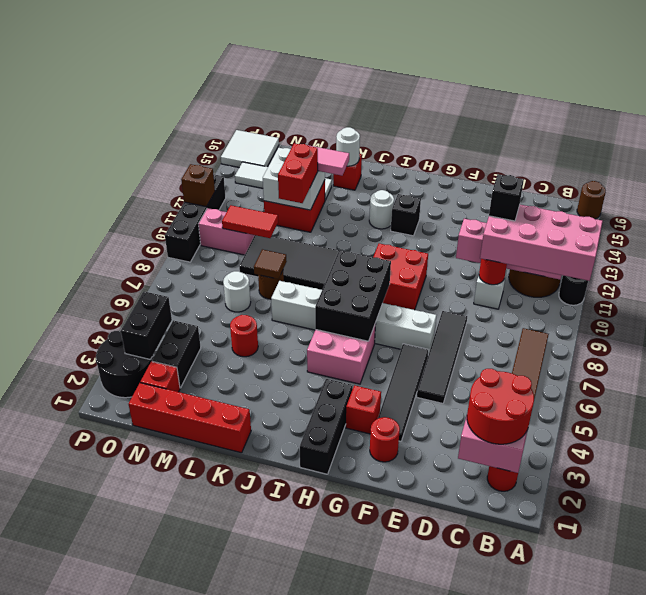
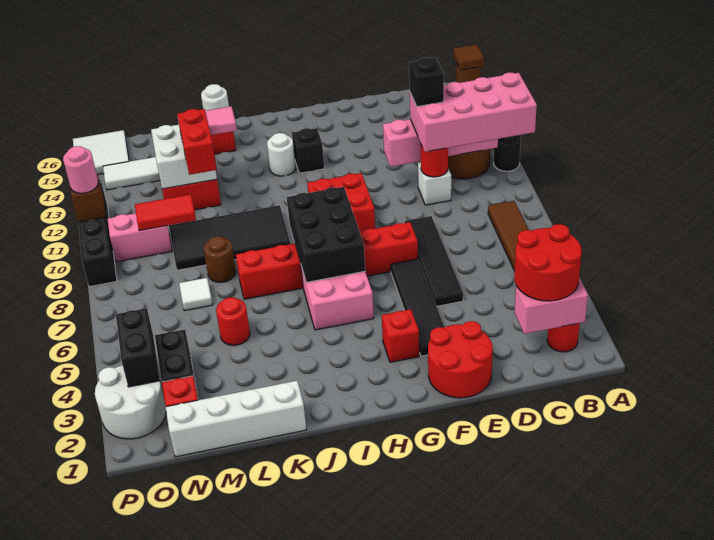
red round brick F2 level 1 -> red round brick E1:F2 level 1
white brick F7:K7 level 1 -> red brick F7:K7 level 1
black brick H1:H3 level 1 -> none
red brick K1:N1 level 1 -> white brick K1:N1 level 1
brown tile L8 level 2 -> brown tile A16 level 2
white round brick M7 level 1 -> white tile M7 level 1
black round brick O2:P3 level 1 -> white round brick O2:P3 level 1
none -> pink round brick P11 level 3

